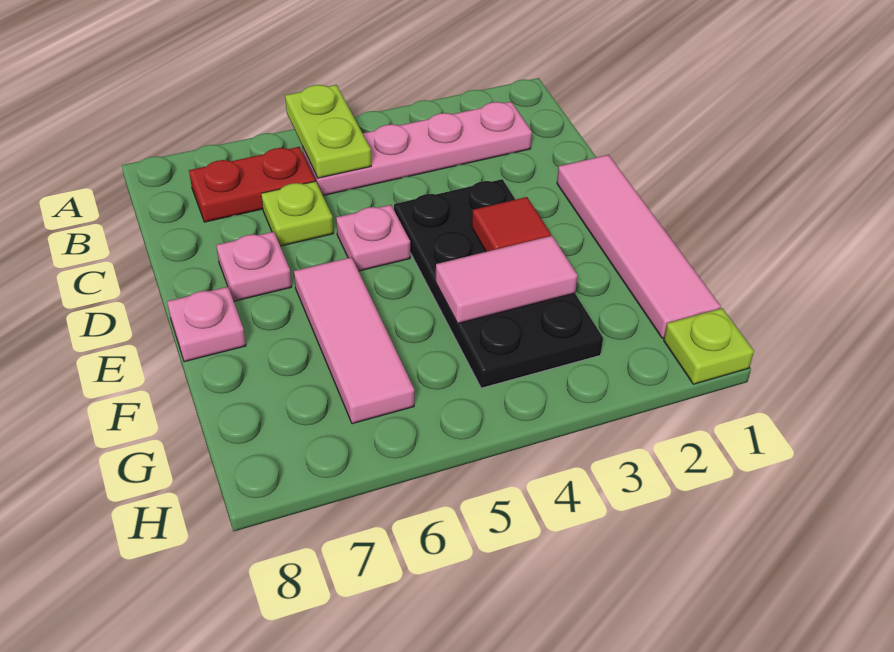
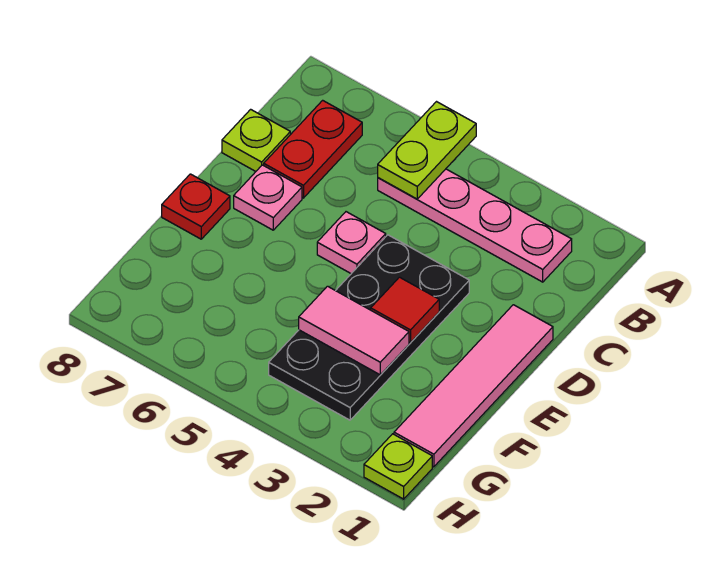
red plate B6:B7 level 1 -> red plate B7:C7 level 1
lime plate C6 level 1 -> lime plate C8 level 1
pink tile E6:G6 level 1 -> none
pink plate E8 level 1 -> red plate E8 level 1

